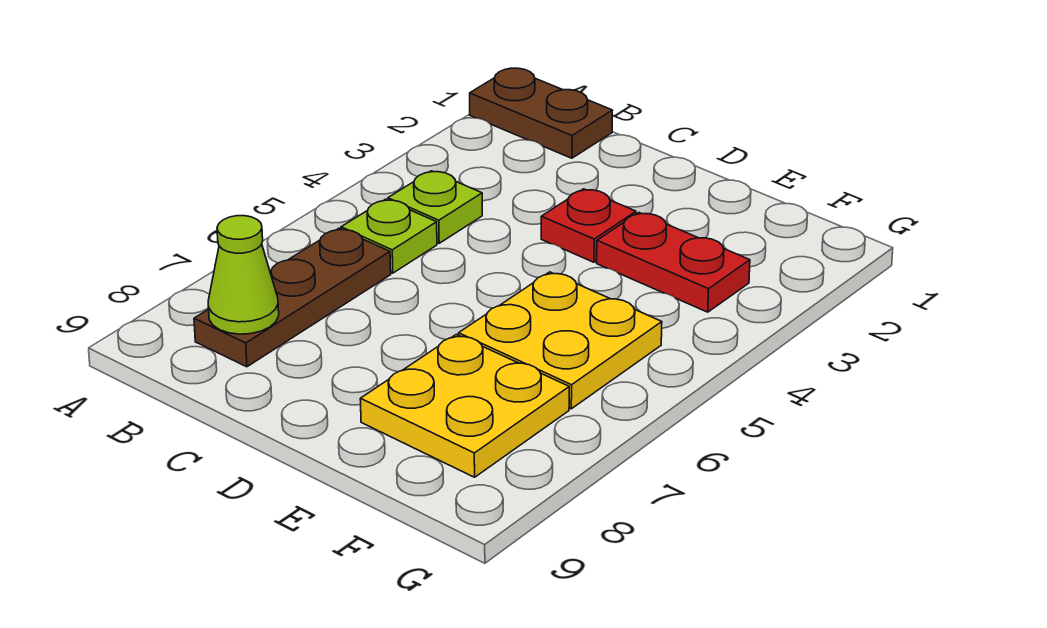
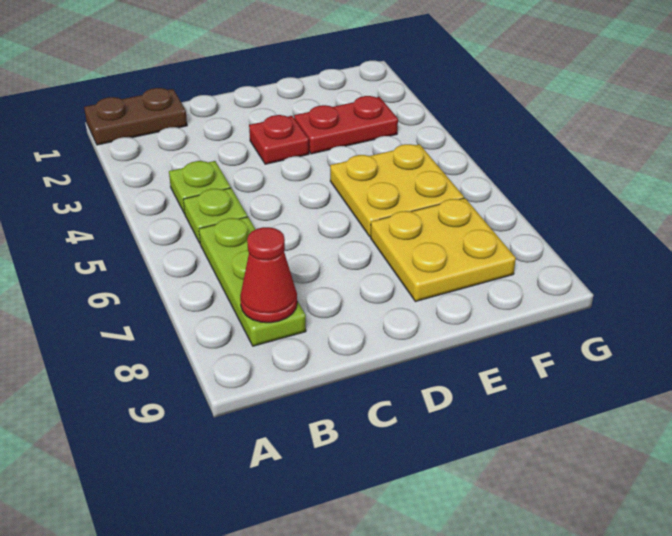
brown plate B6:B8 level 1 -> lime plate B6:B8 level 1
lime cone B8 level 2 -> red cone B8 level 2

